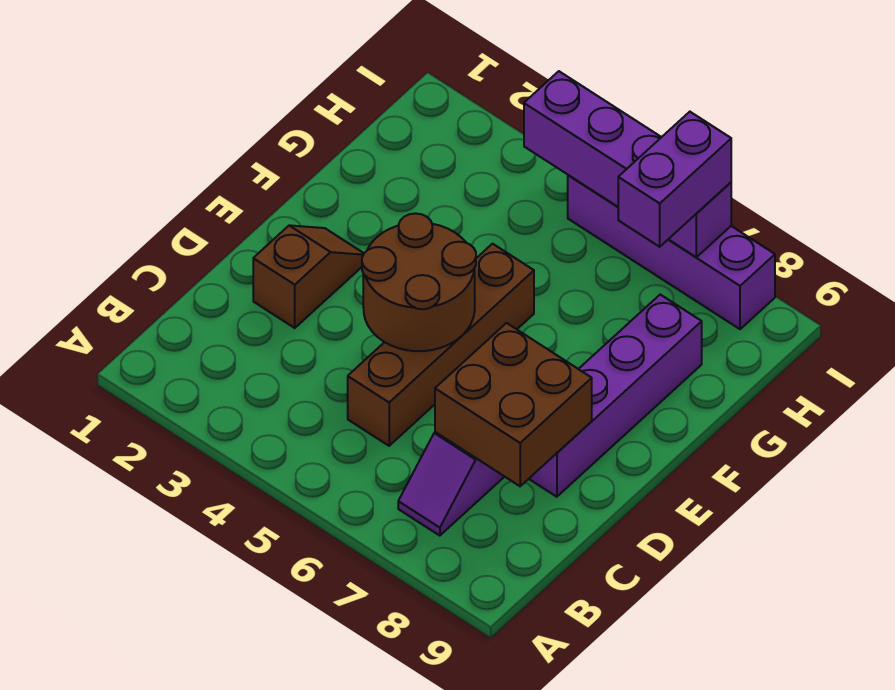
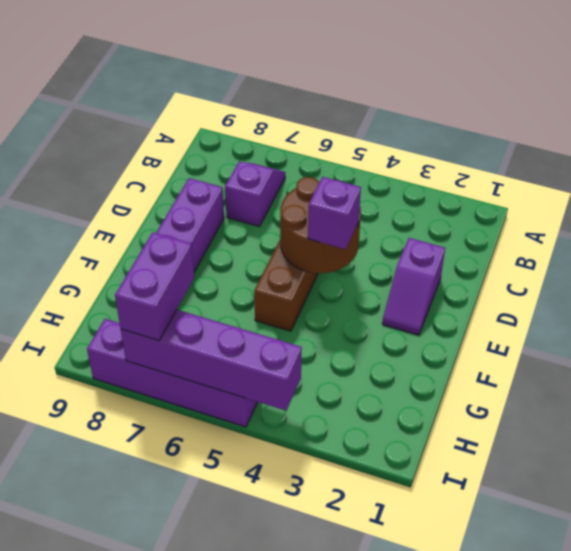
brown brick C7:D8 level 2 -> none
brown slope D2:E2 level 1 top D -> purple slope D2:E2 level 1 top D
none -> purple brick E4 level 3

